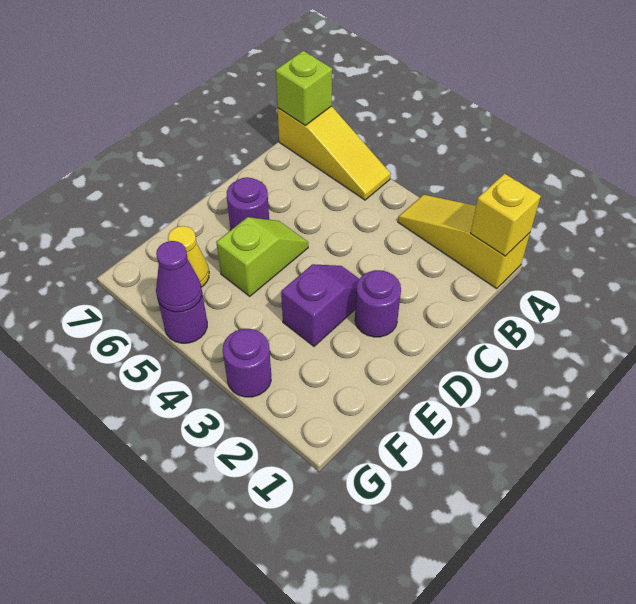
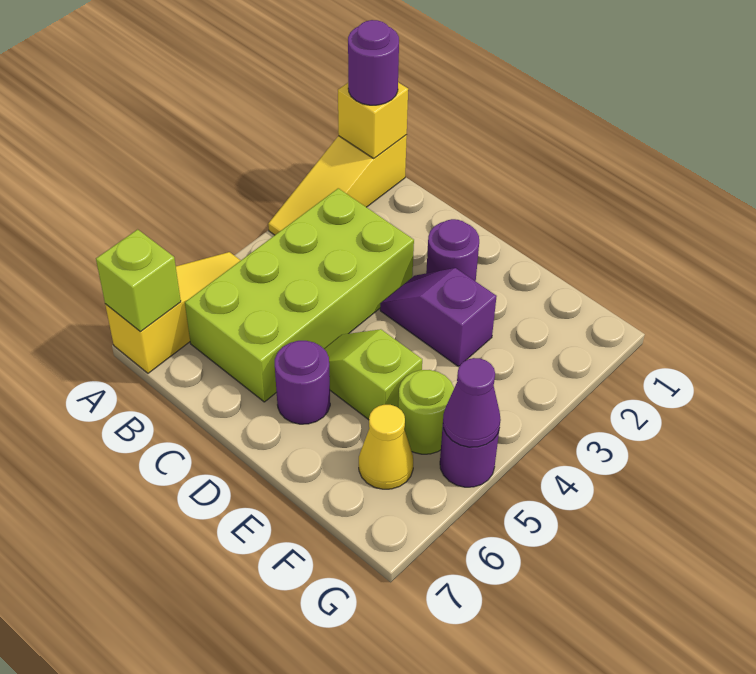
none -> lime brick B3:C6 level 1
none -> lime round brick F5 level 1
purple round brick G3 level 1 -> purple round brick A1 level 3

